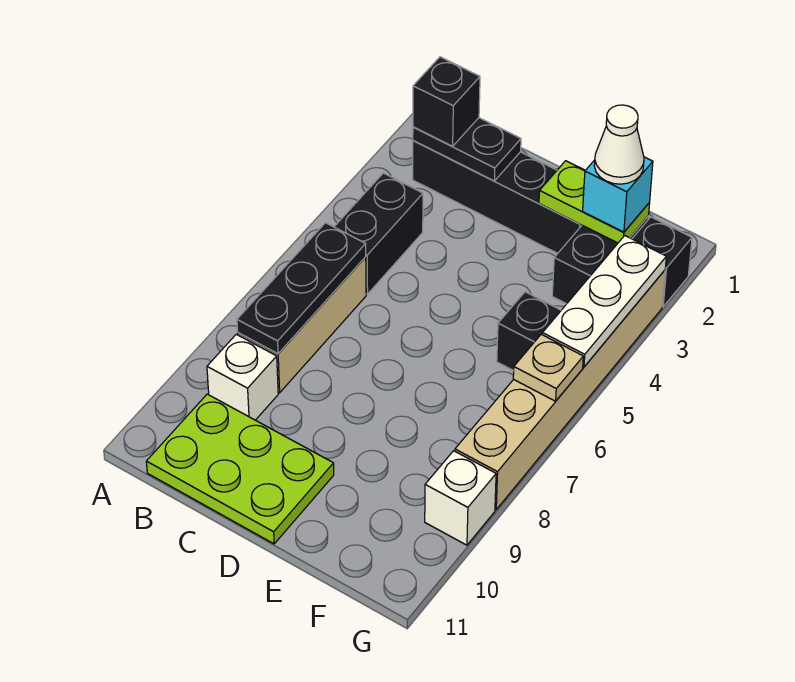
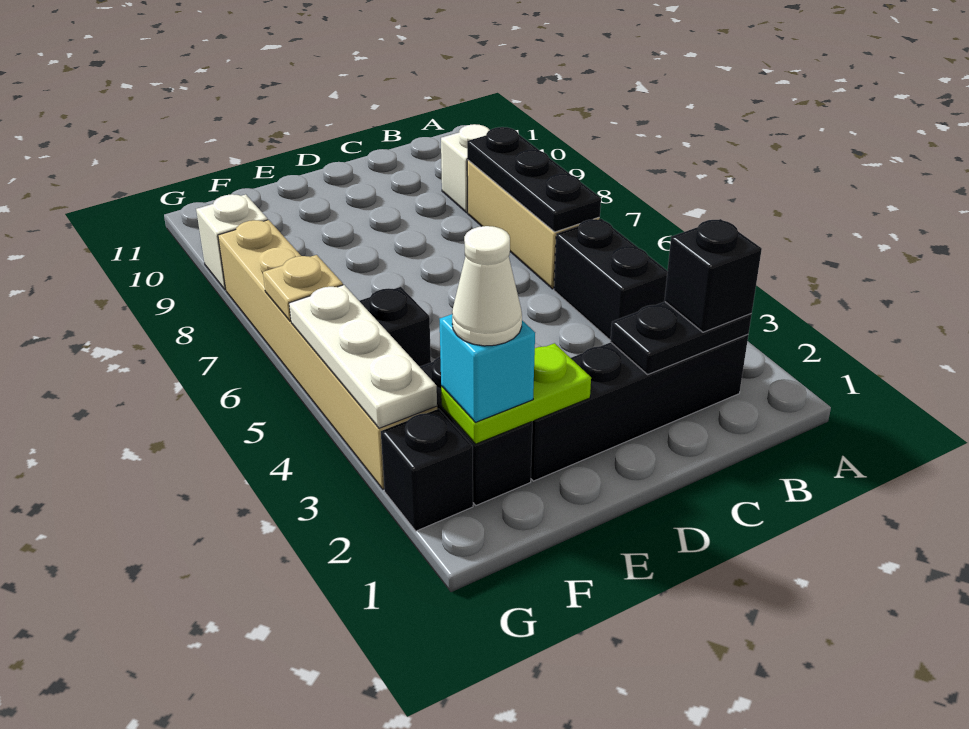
lime plate B10:D11 level 1 -> none

